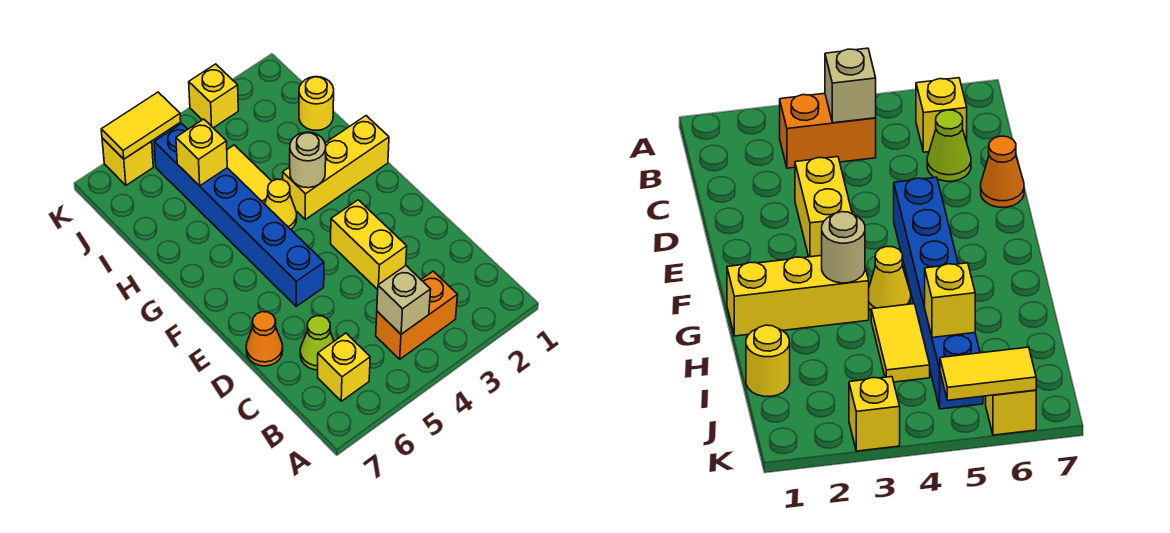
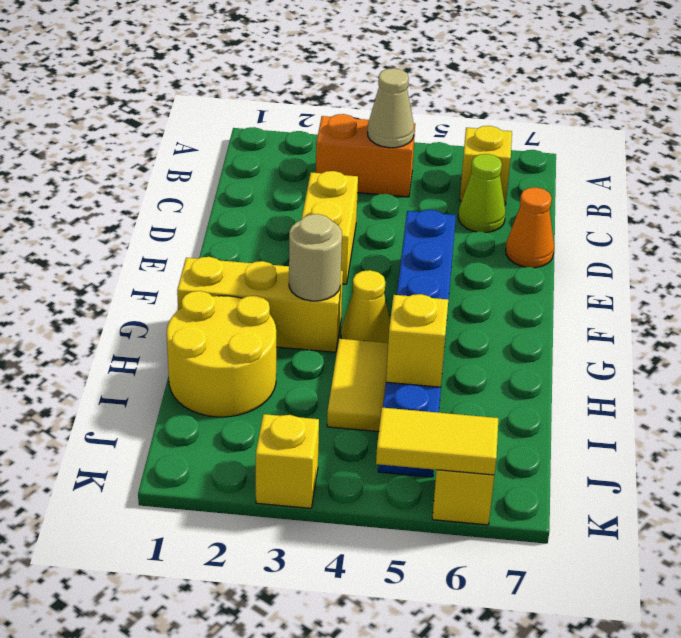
tan brick B4 level 2 -> tan cone B4 level 2
yellow round brick I1 level 1 -> yellow round brick H1:I2 level 1

